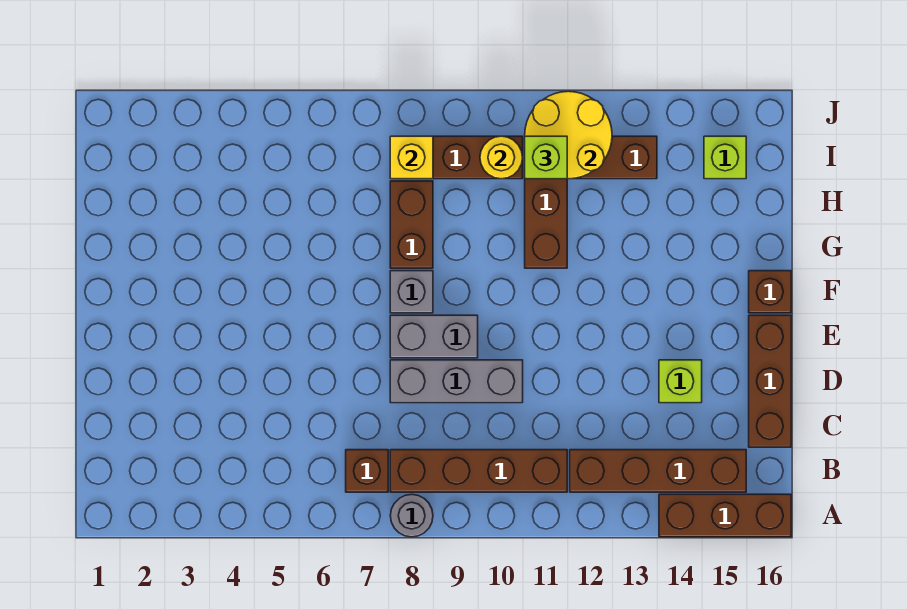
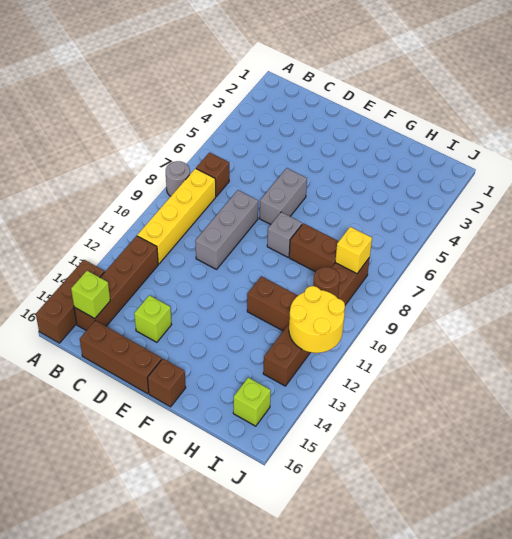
brown brick B8:B11 level 1 -> yellow brick B8:B11 level 1
grey brick E8:E9 level 1 -> grey brick E6:E7 level 1
yellow round brick I10 level 2 -> brown round brick I10 level 2
lime brick I11 level 3 -> lime brick B15 level 2

